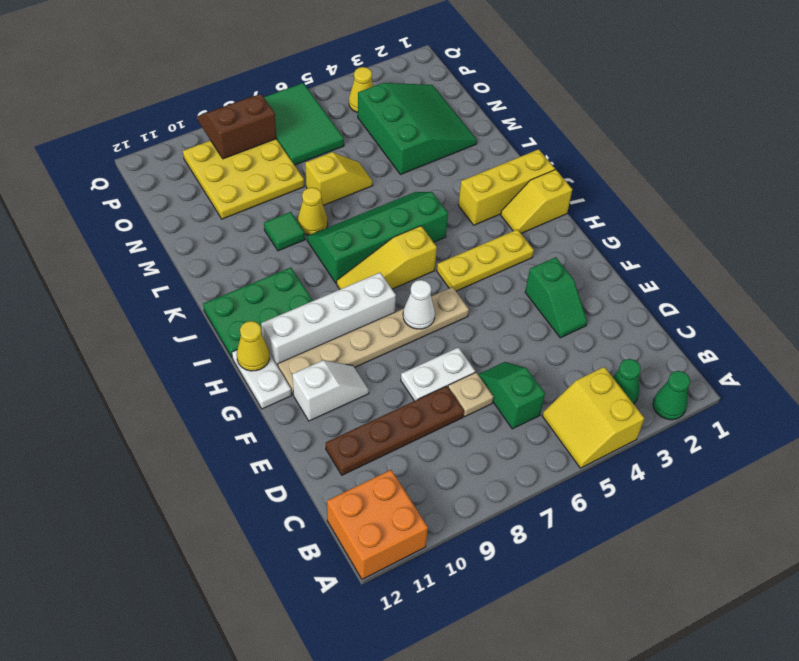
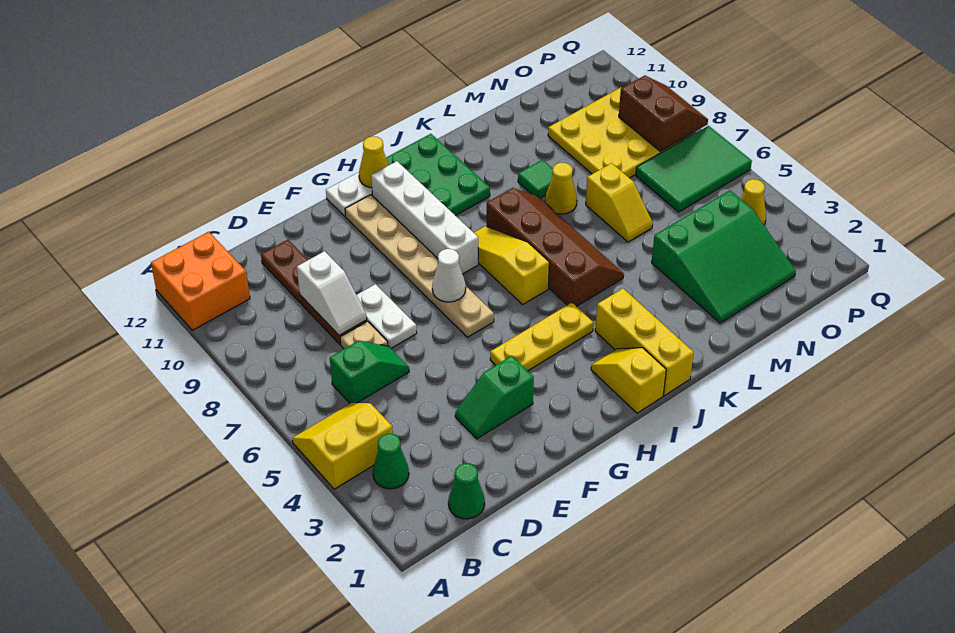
green cone A2 level 1 -> green cone C1 level 1
white slope F10:F11 level 1 top 11 -> white slope D8:D9 level 2 top 9
yellow plate H3:H5 level 1 -> yellow plate G4:I4 level 1
green slope J5:K8 level 1 top J -> brown slope J5:K8 level 1 top J

